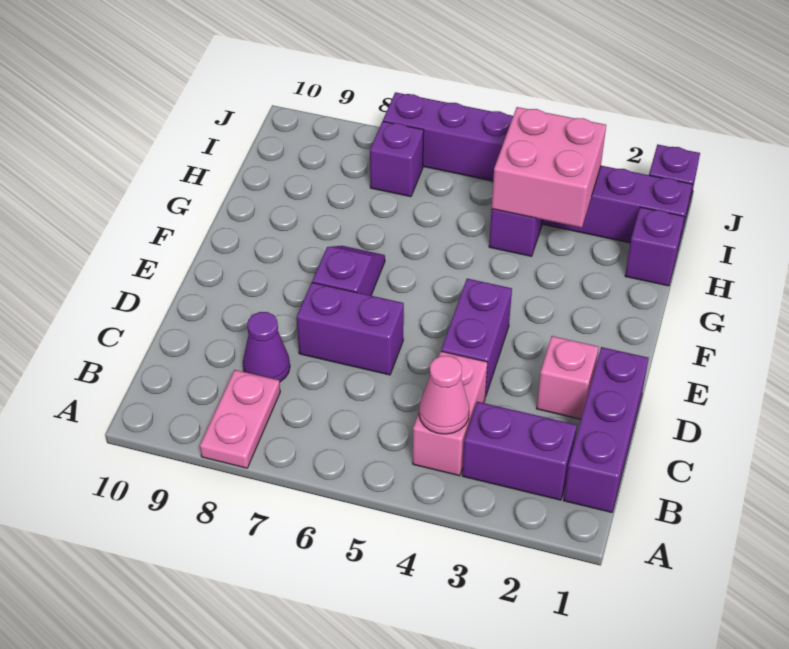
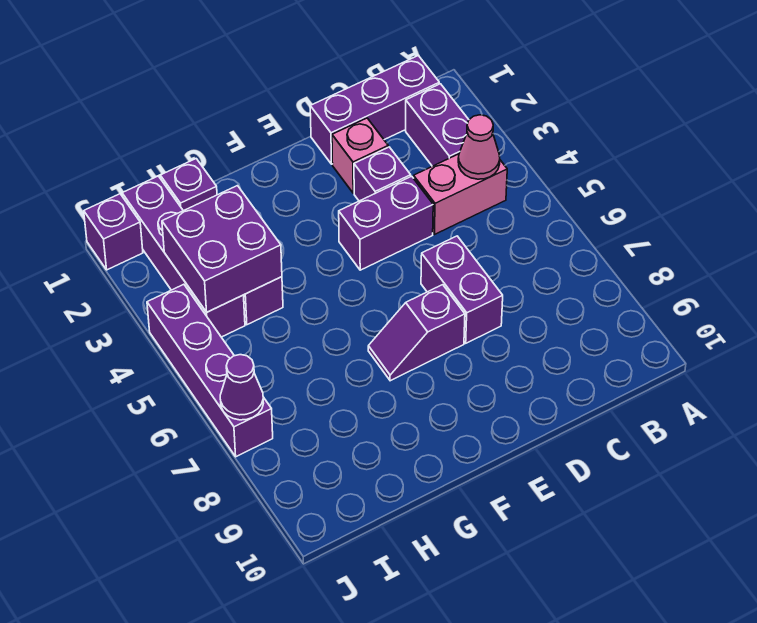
pink plate A8:B8 level 1 -> none
purple cone C8 level 1 -> purple cone J7 level 2
pink brick H3:I4 level 2 -> purple brick H3:I4 level 2
purple brick I7 level 1 -> purple brick D3 level 1

